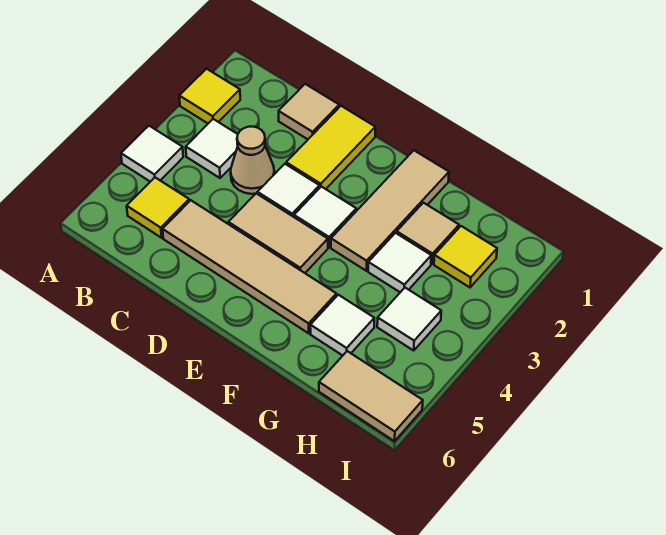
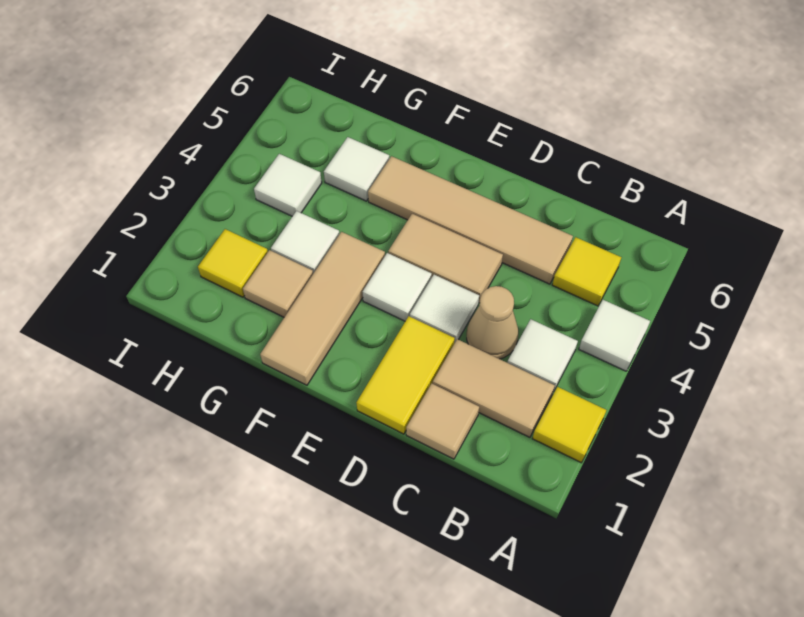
tan tile H6:I6 level 1 -> tan tile B2:C2 level 1

